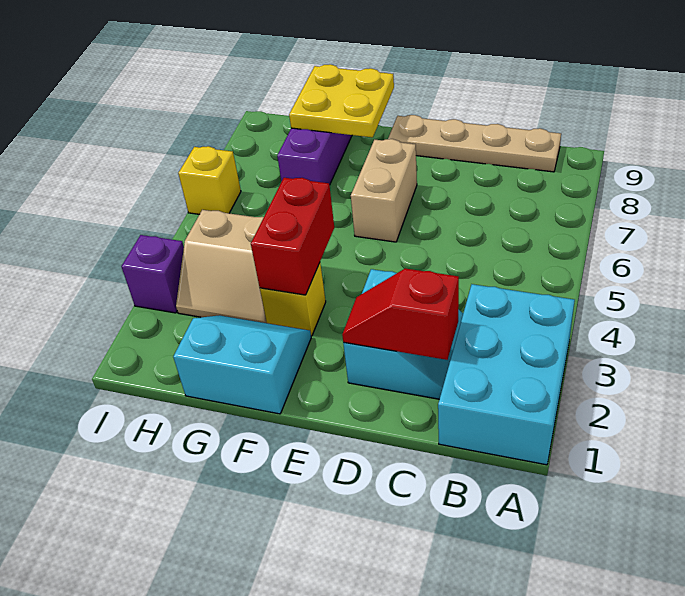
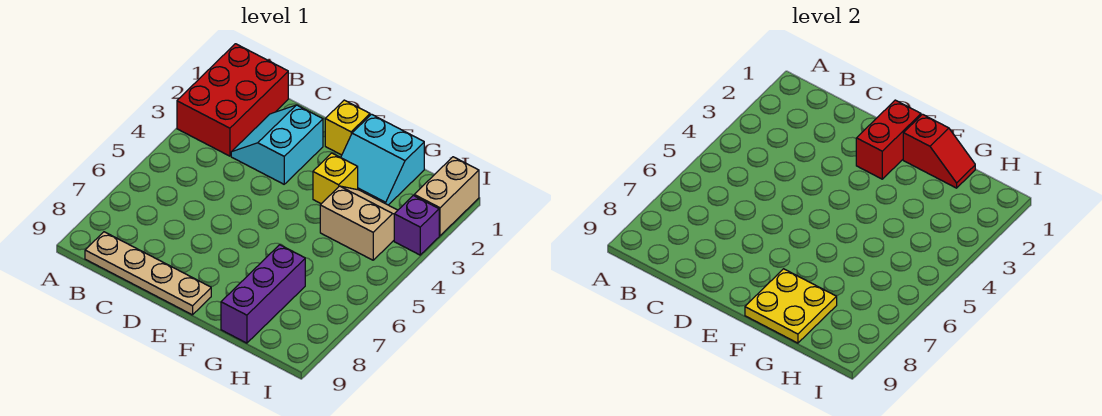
cyan brick A1:B3 level 1 -> red brick A1:B3 level 1
red slope C2:D2 level 2 top C -> red slope F1:G1 level 2 top F
tan brick E6:E7 level 1 -> tan brick I1:I2 level 1
red brick F3:F4 level 2 -> red brick E1:E2 level 2
yellow brick I6 level 1 -> yellow brick E1 level 1

